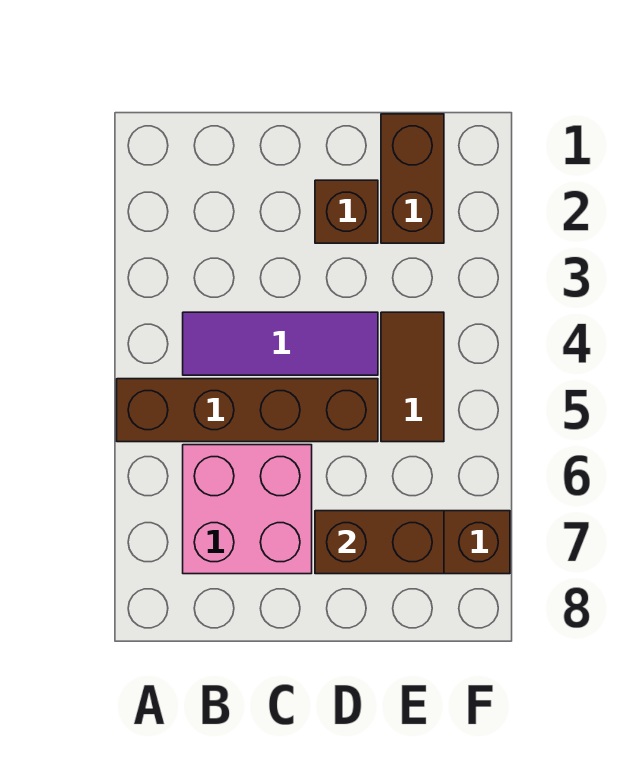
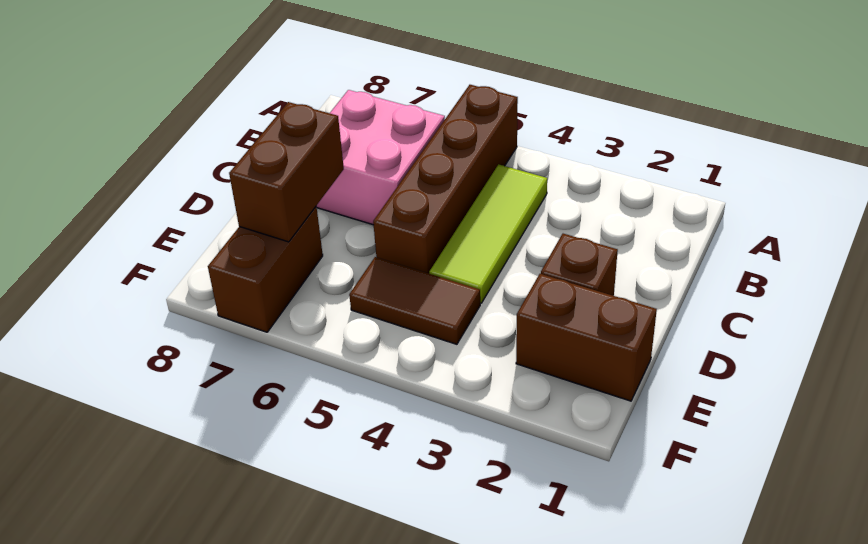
purple tile B4:D4 level 1 -> lime tile B4:D4 level 1

